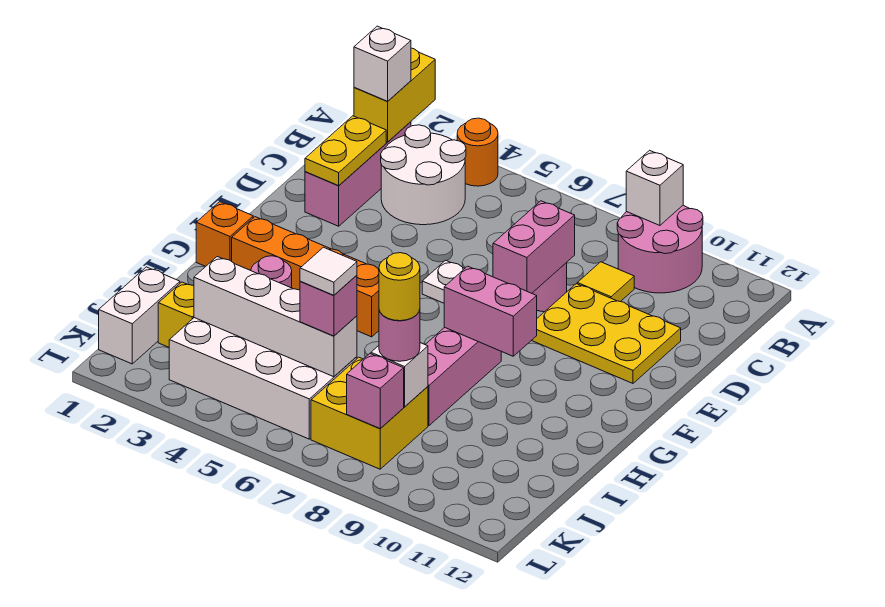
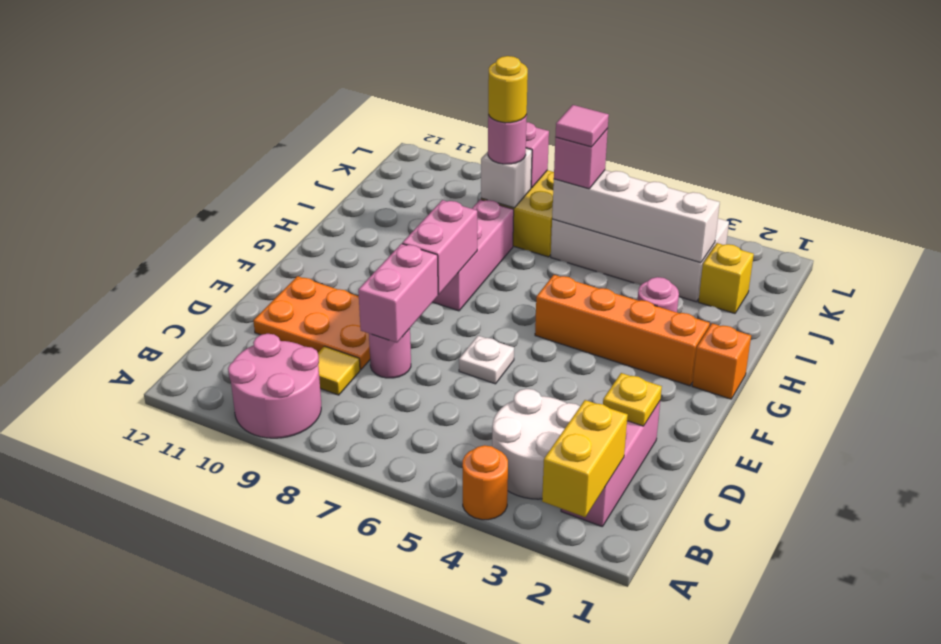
white brick A9 level 2 -> none
white brick B2 level 3 -> none
yellow plate C2:D2 level 2 -> yellow plate D2 level 2
yellow plate D9:E11 level 1 -> orange plate D9:E11 level 1
pink brick G8:G9 level 2 -> pink brick F8:G8 level 2
white brick J1:K1 level 1 -> none
white tile J6 level 4 -> pink tile J6 level 4

